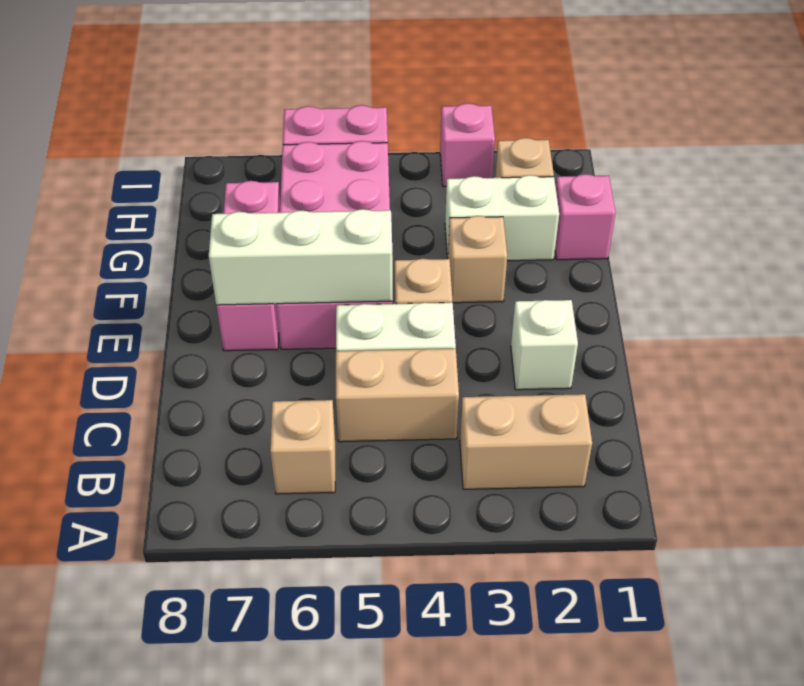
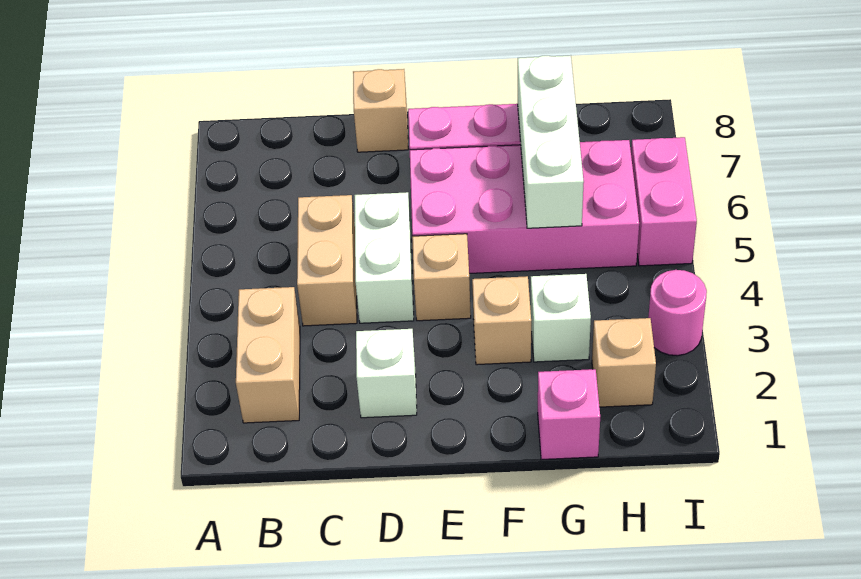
tan brick B6 level 1 -> tan brick D8 level 1
white brick E5:E7 level 2 -> white brick G5:G7 level 2
white brick G2:G3 level 1 -> white brick G3 level 1
pink brick I3 level 1 -> pink round brick I3 level 1

